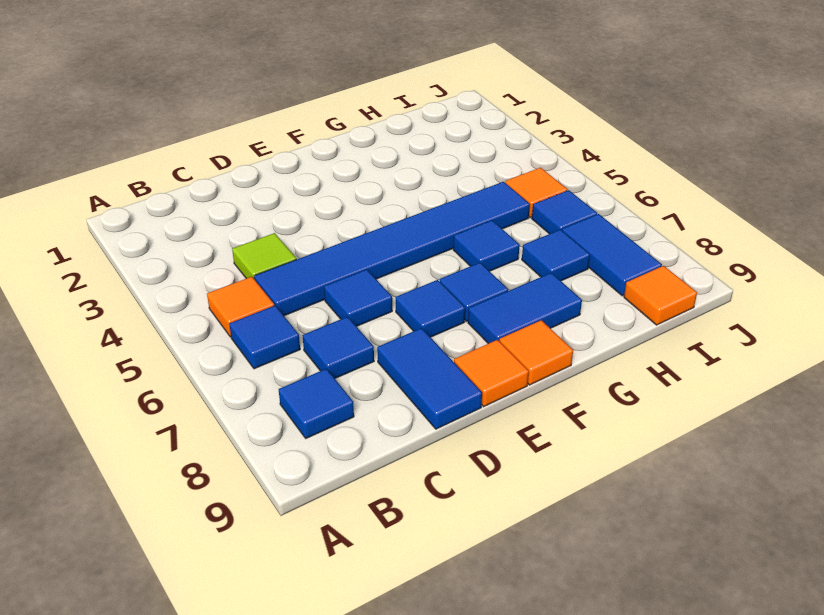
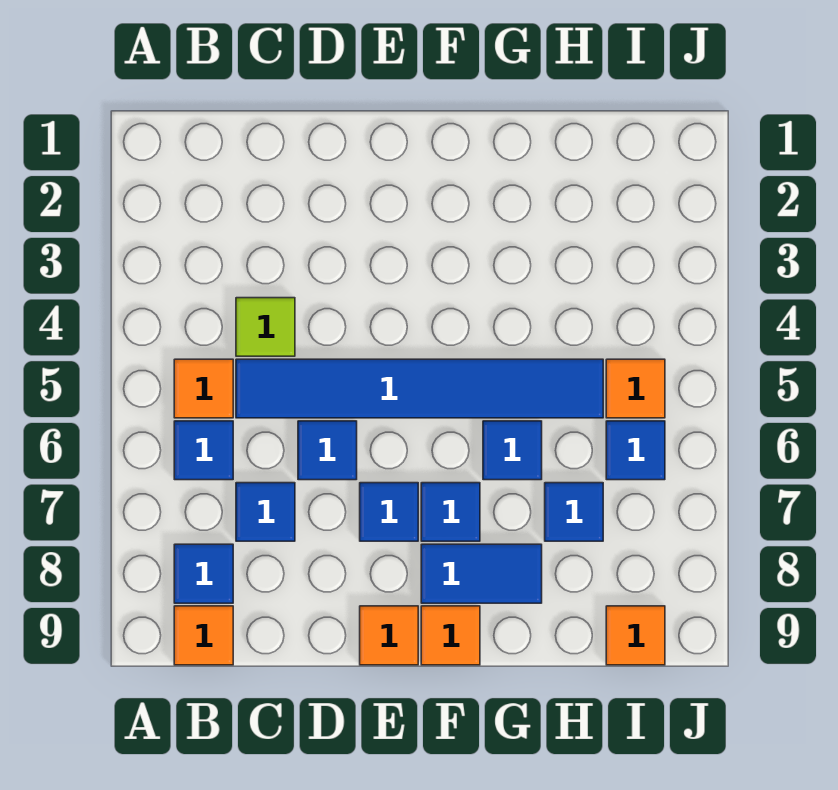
none -> orange tile B9 level 1
blue tile D8:D9 level 1 -> none
blue tile I7:I8 level 1 -> none

